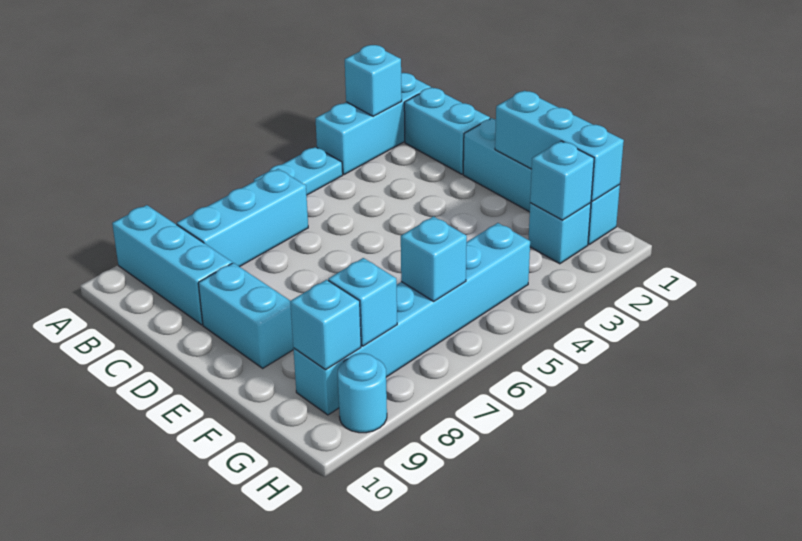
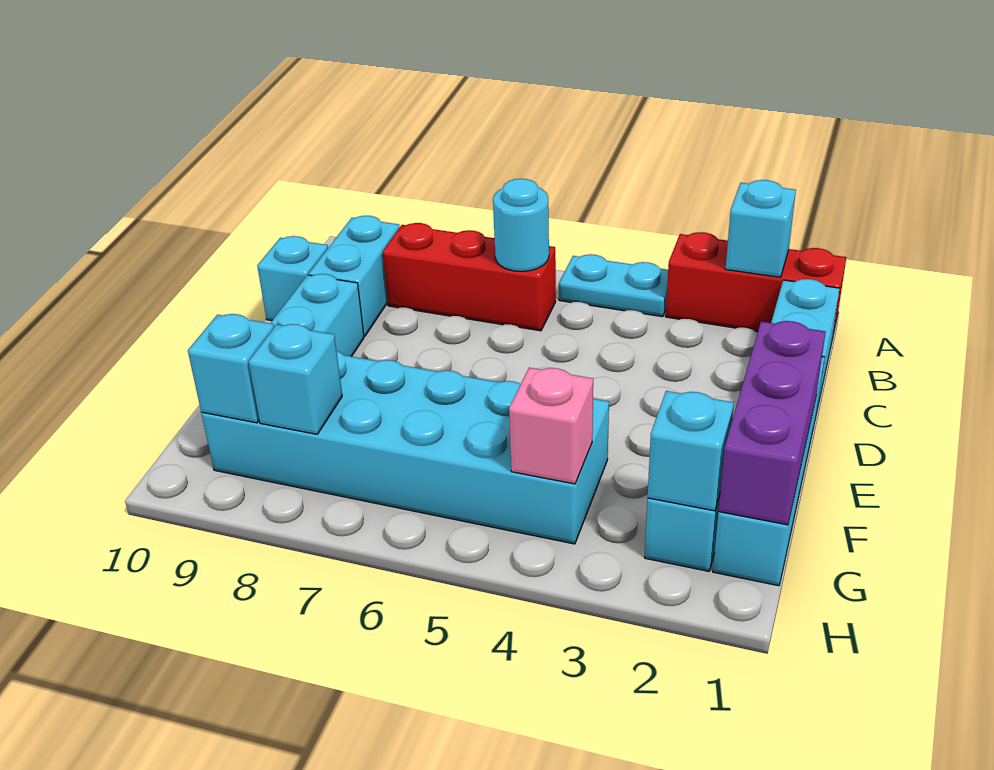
cyan brick A1:A3 level 1 -> red brick A1:A3 level 1
cyan brick A9:C9 level 1 -> cyan brick B9:C9 level 1
cyan brick B6:B8 level 1 -> red brick B6:B8 level 1
cyan brick E1:G1 level 2 -> purple brick E1:G1 level 2
cyan brick G4:G9 level 1 -> cyan brick F4:G9 level 1
none -> pink brick G4 level 2
cyan brick G6 level 2 -> cyan brick C10 level 1
cyan round brick H9 level 1 -> cyan round brick B6 level 2

